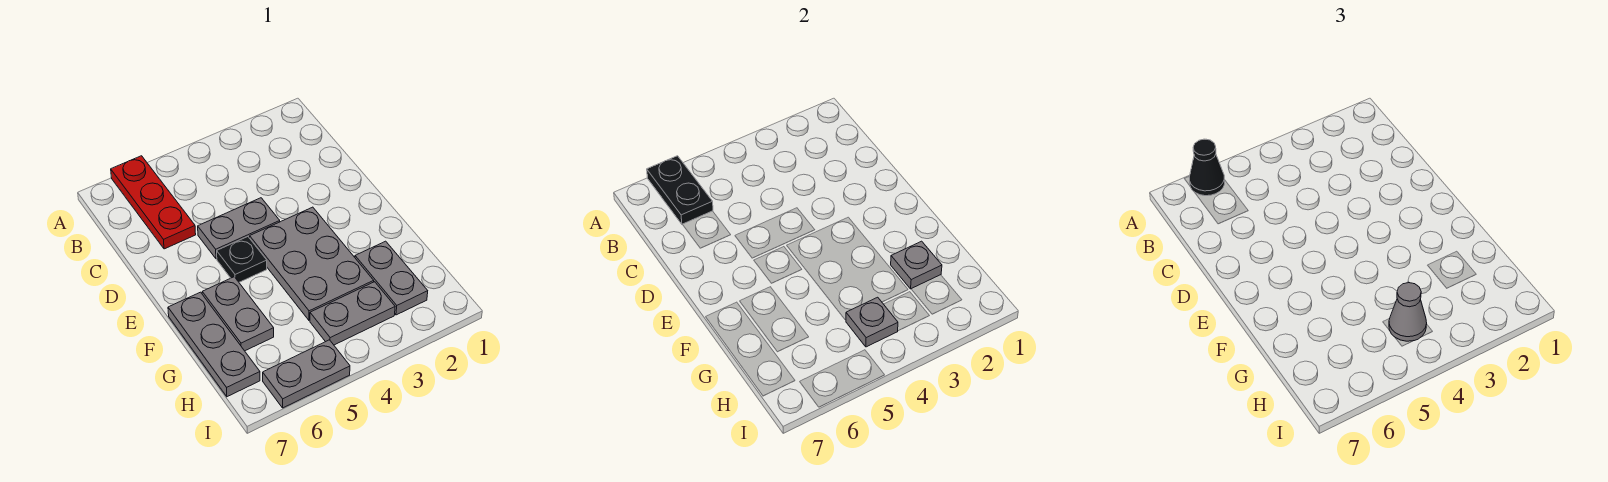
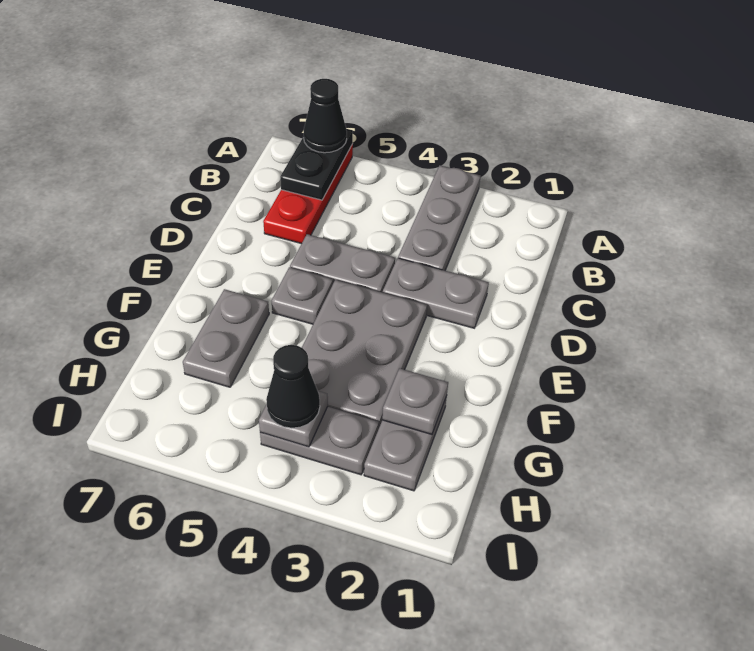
black plate E5 level 1 -> grey plate E5 level 1
grey plate F7:H7 level 1 -> grey plate A3:C3 level 1
grey cone H4 level 3 -> black cone H4 level 3
grey plate I5:I6 level 1 -> grey plate D2:D3 level 1

